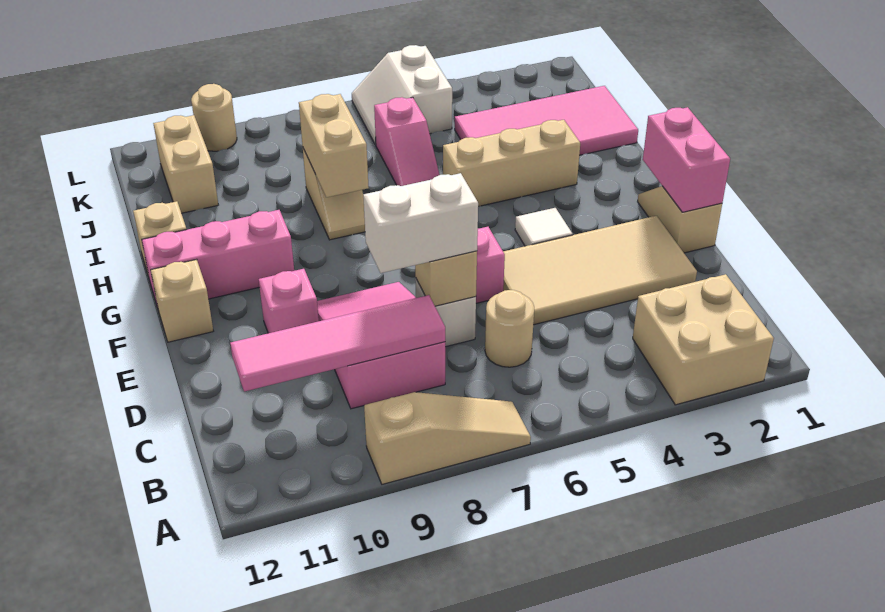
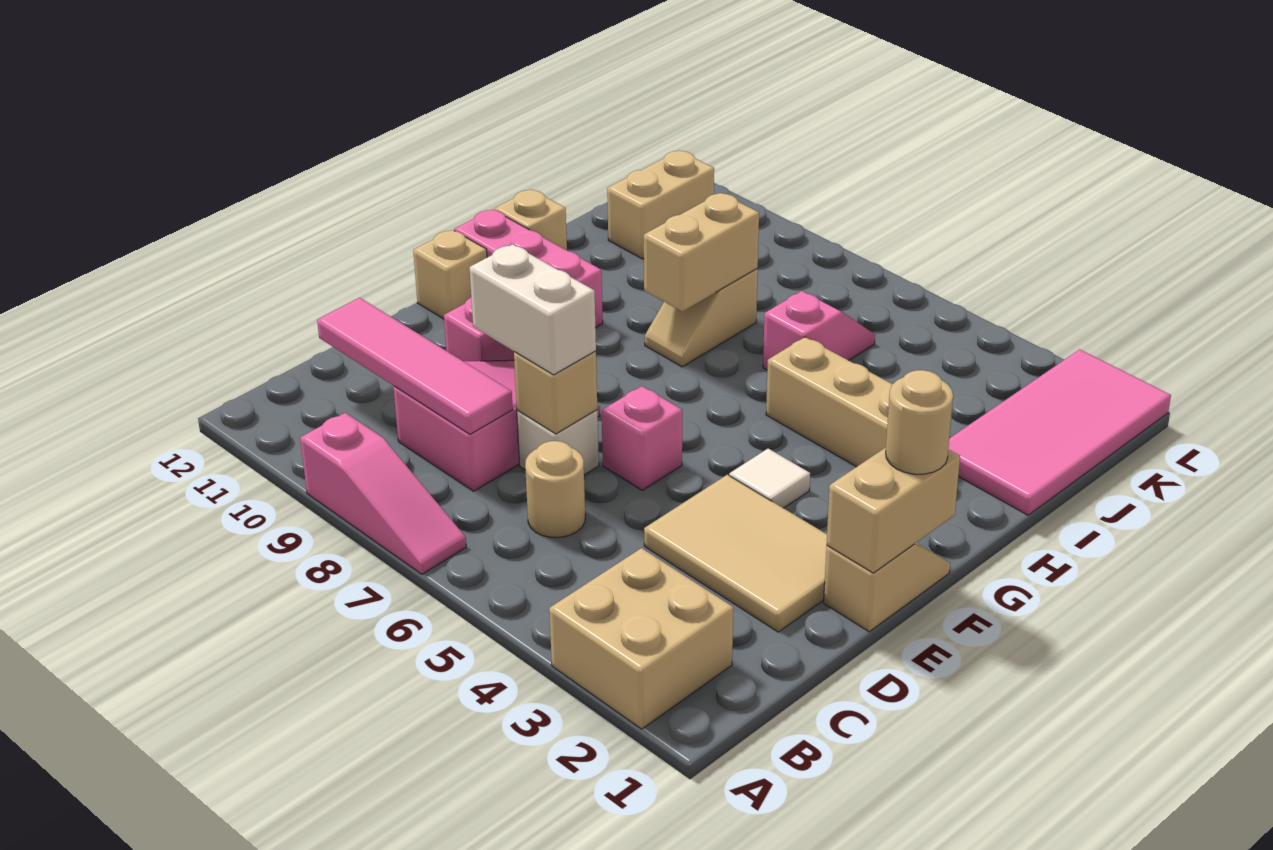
tan slope A7:A9 level 1 top 9 -> pink slope A7:A9 level 1 top 9
tan tile D2:E5 level 1 -> tan tile D2:E4 level 1
pink brick E1:F1 level 2 -> tan brick E1:F1 level 2
pink tile I1:J4 level 1 -> pink tile I1:L2 level 1
pink slope I6:J6 level 1 top J -> pink slope I6:J6 level 1 top I
white slope K5:L6 level 1 top 5 -> none
tan round brick L10 level 1 -> tan round brick F1 level 3

